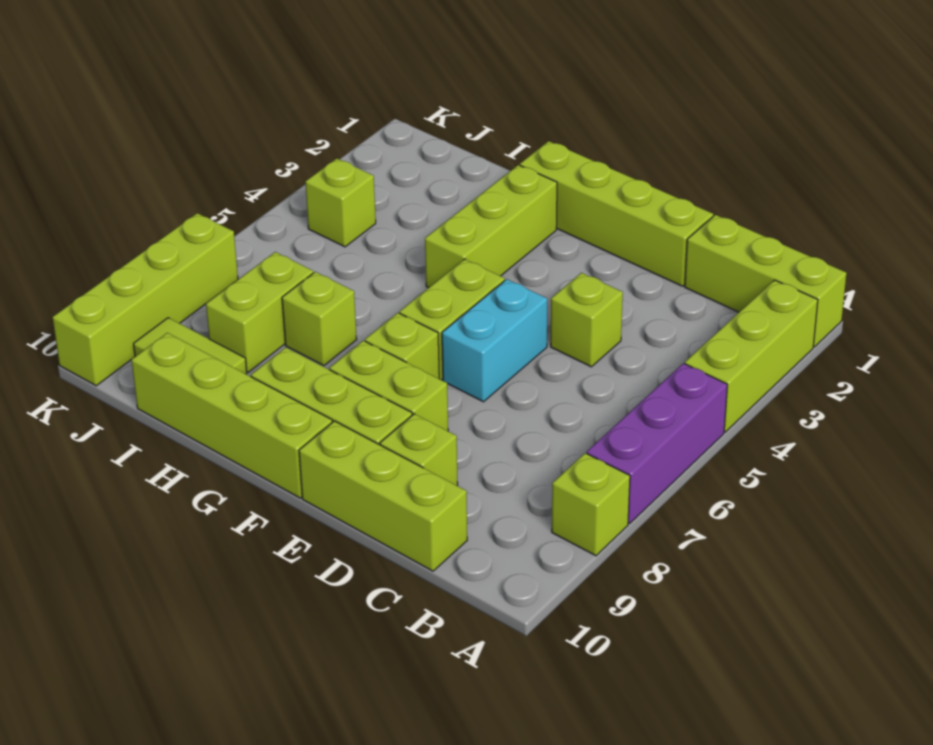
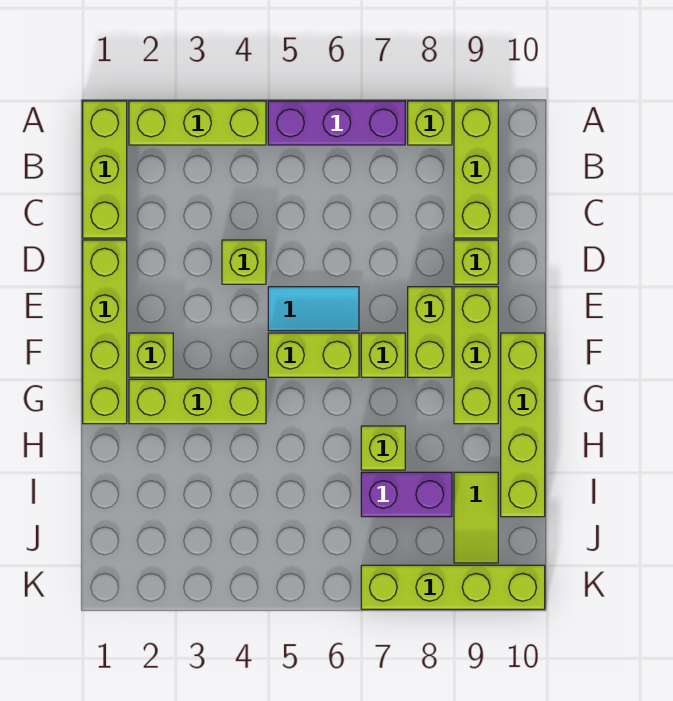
lime brick C10:E10 level 1 -> lime brick A9:C9 level 1
cyan brick E5:E6 level 1 -> cyan tile E5:E6 level 1
lime brick I7:I8 level 1 -> purple brick I7:I8 level 1
lime brick J4 level 1 -> lime brick F2 level 1

